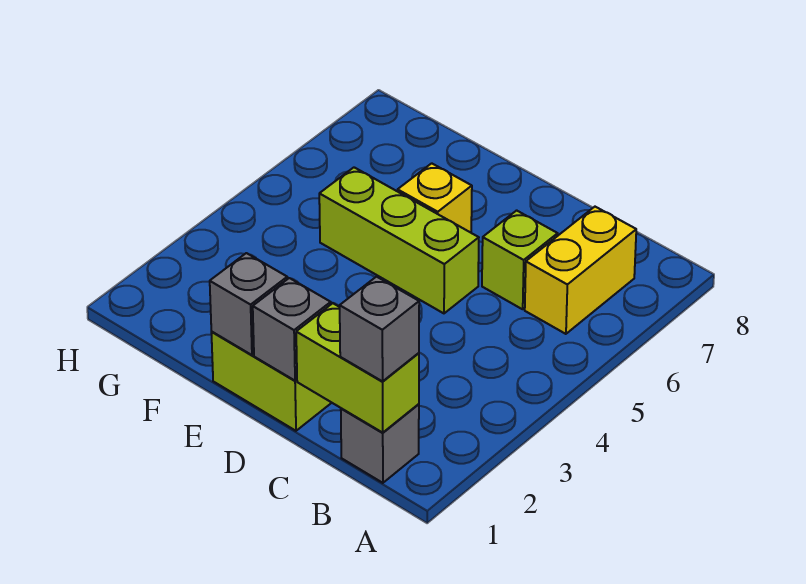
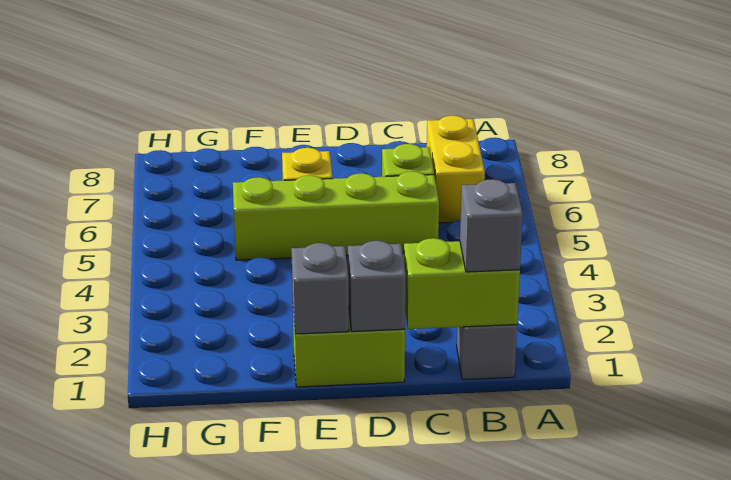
lime brick D5:F5 level 1 -> lime brick C5:F5 level 1

